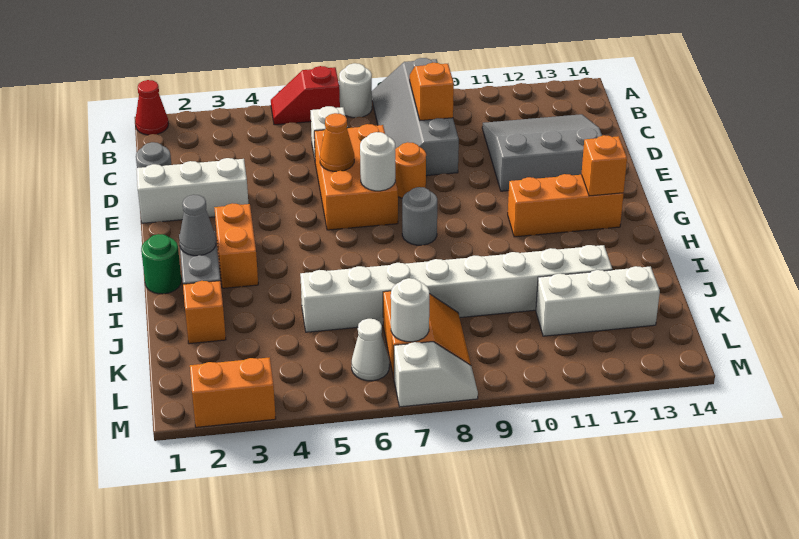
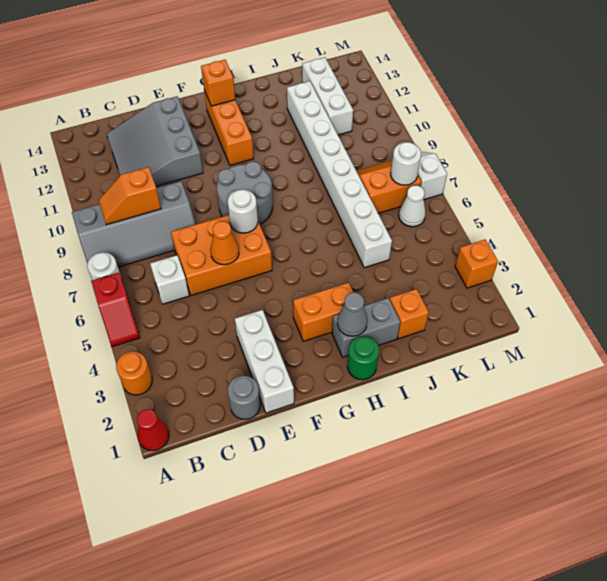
orange round brick E8 level 1 -> orange round brick A3 level 1
grey round brick G8 level 1 -> grey round brick F8:G9 level 1
orange brick M2:M3 level 1 -> orange brick M3 level 1

